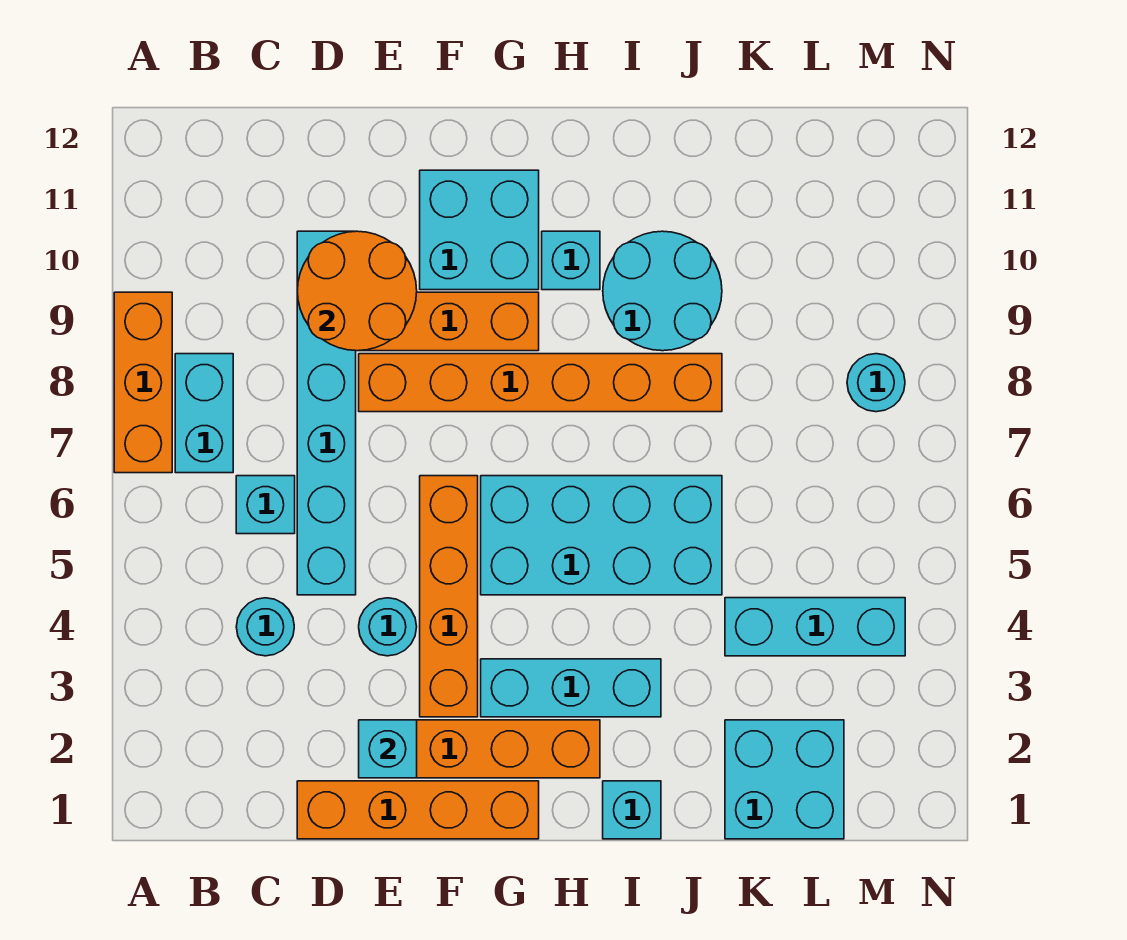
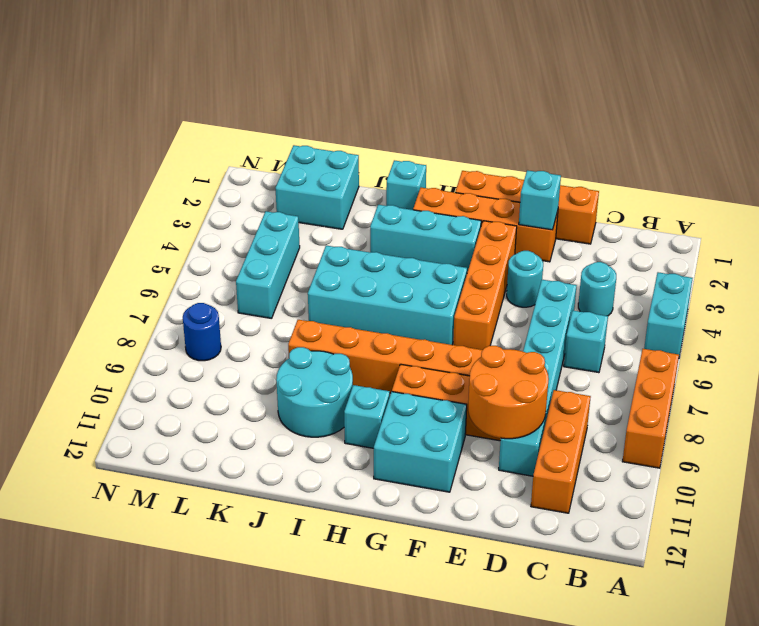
cyan brick B7:B8 level 1 -> cyan brick A4:A5 level 1
none -> orange brick C9:C11 level 1
cyan brick K4:M4 level 1 -> cyan brick L4:L6 level 1
cyan round brick M8 level 1 -> blue round brick M8 level 1

